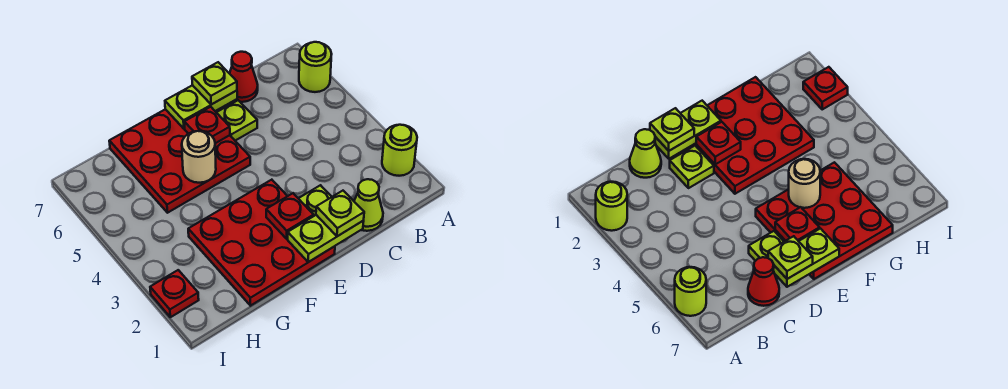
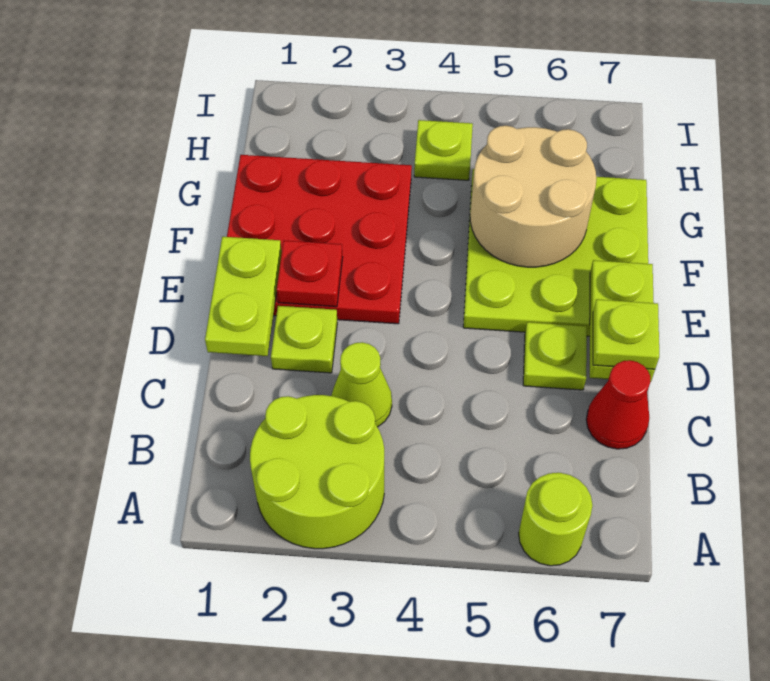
lime round brick A2 level 1 -> lime round brick A2:B3 level 1
lime cone C1 level 1 -> lime cone C3 level 1
lime plate D1 level 3 -> lime plate H4 level 1
red plate E5:G7 level 1 -> lime plate E5:G7 level 1
red plate E6 level 2 -> none
tan round brick F5 level 2 -> tan round brick F5:G6 level 2
red plate I2 level 1 -> none

